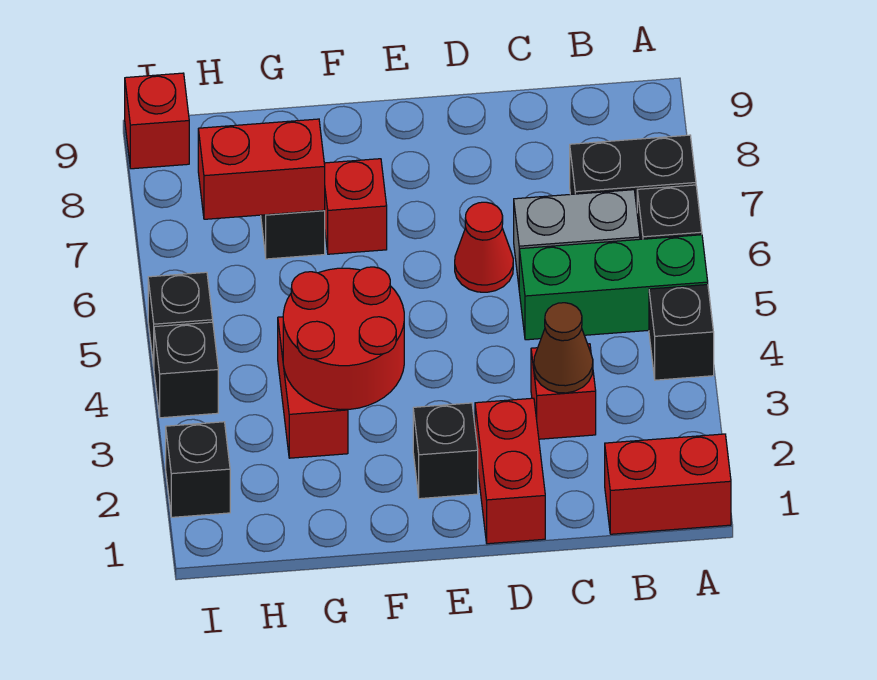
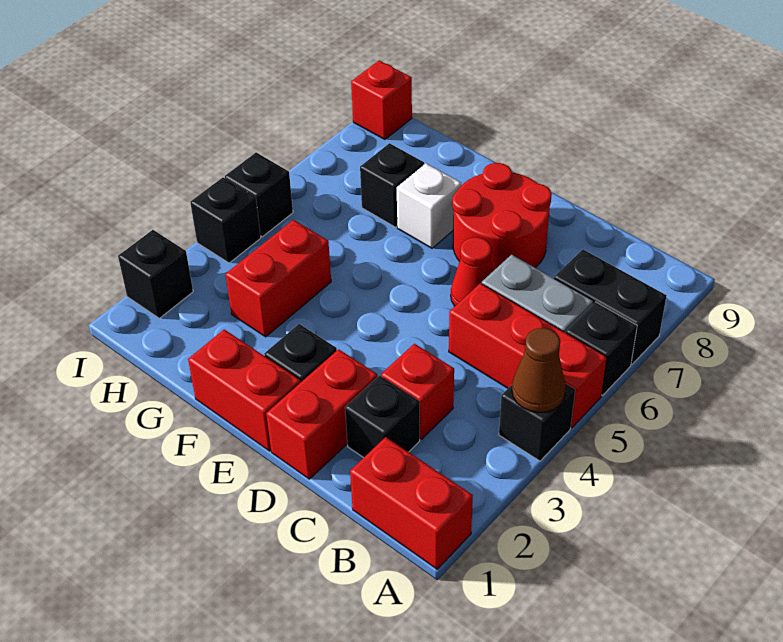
green brick A5:C5 level 1 -> red brick A5:C5 level 1
none -> black brick C2 level 1
brown cone C3 level 2 -> brown cone A4 level 2
red round brick F3:G4 level 2 -> red round brick D7:E8 level 1
red brick F7 level 1 -> white brick F7 level 1
red brick G7:H7 level 2 -> red brick E1:F1 level 1

